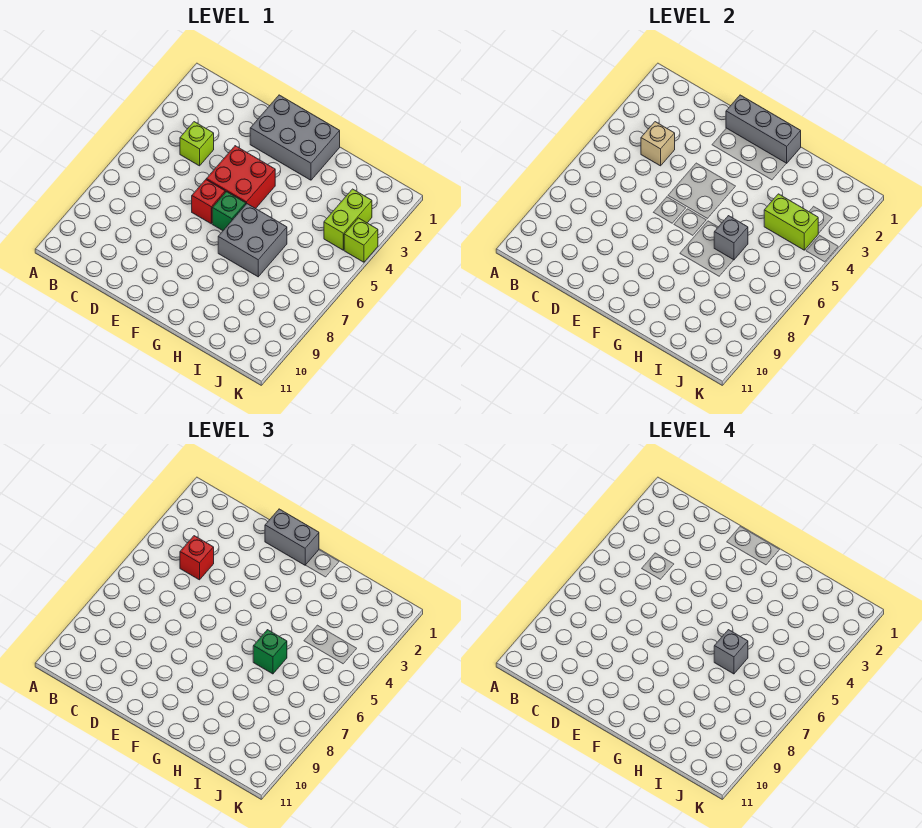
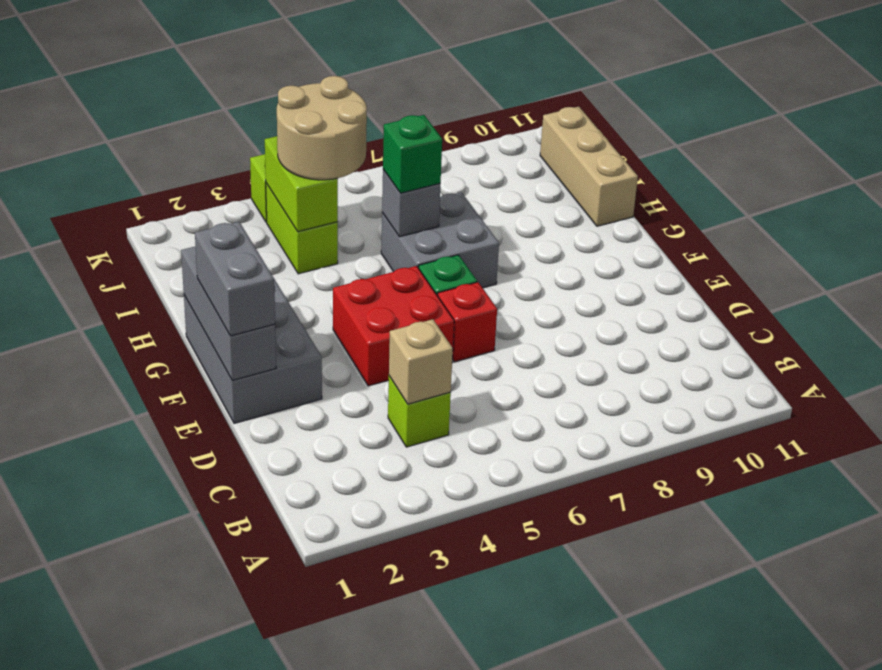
red brick C4 level 3 -> none
grey brick H6 level 4 -> none
none -> tan brick H11:J11 level 1
none -> tan round brick I4:J5 level 3
lime brick J3:J4 level 1 -> lime brick I4:J4 level 1

